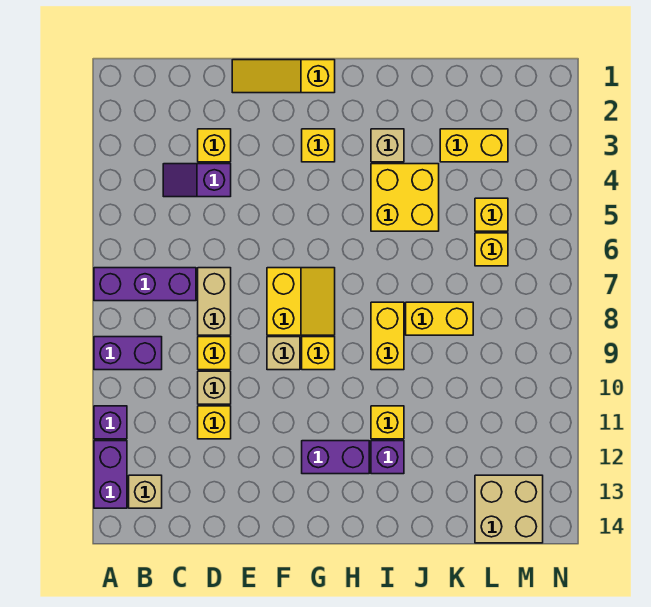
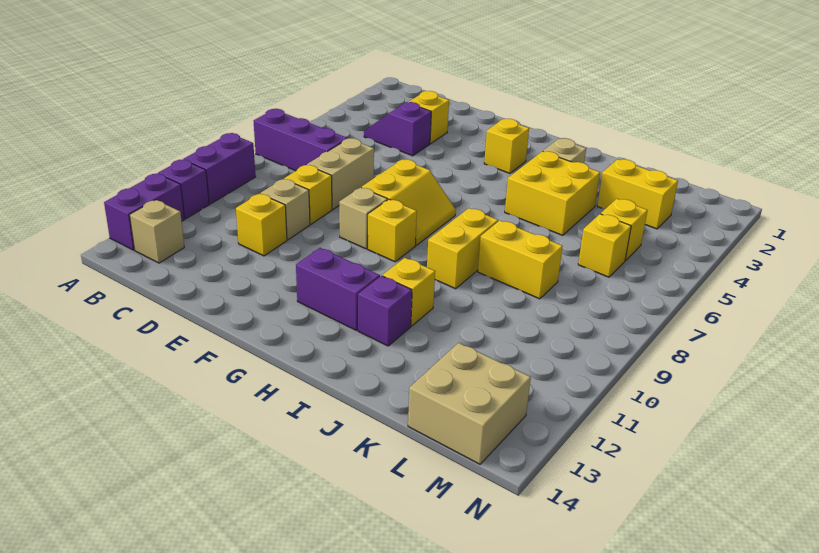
purple brick A9:B9 level 1 -> purple brick A9:A10 level 1
yellow slope E1:G1 level 1 top G -> none

